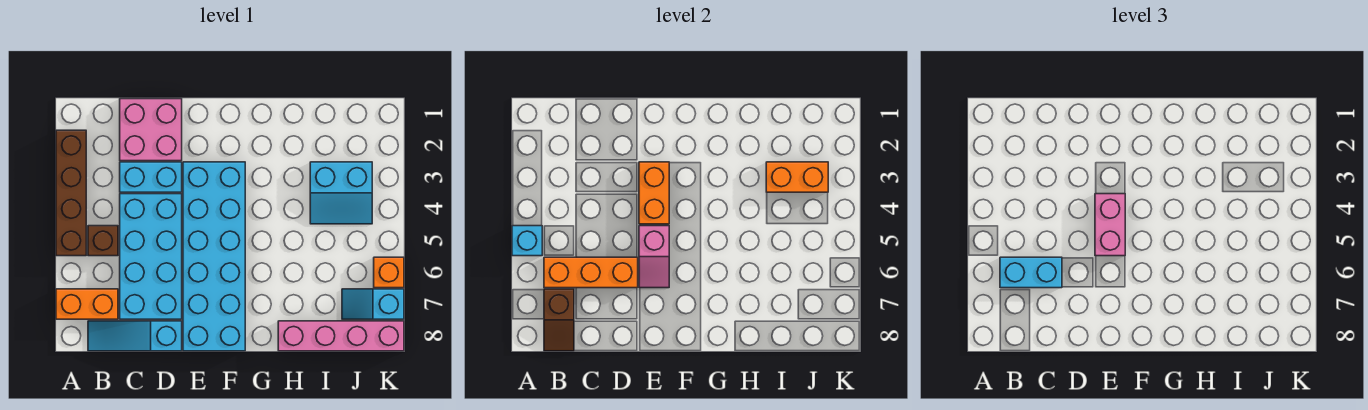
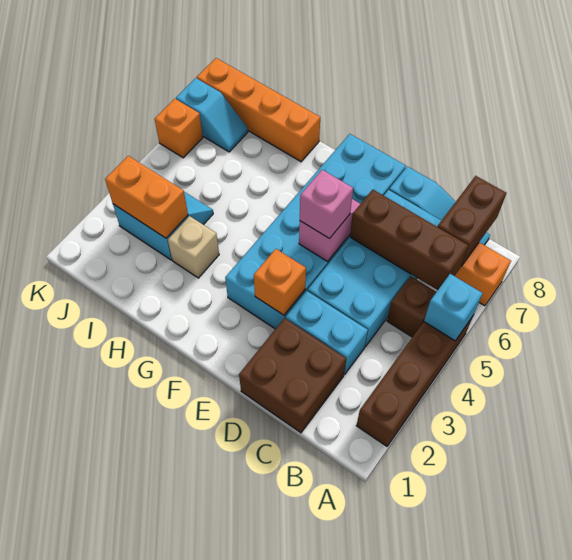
orange brick B6:D6 level 2 -> brown brick B6:D6 level 2
cyan brick B6:C6 level 3 -> none
brown slope B7:B8 level 2 top 7 -> brown brick B7:B8 level 2
pink brick C1:D2 level 1 -> brown brick C1:D2 level 1
orange brick E3:E4 level 2 -> orange brick E3 level 2
pink brick E4:E5 level 3 -> pink brick E5 level 3
none -> tan brick H3 level 1
pink brick H8:K8 level 1 -> orange brick H8:K8 level 1

